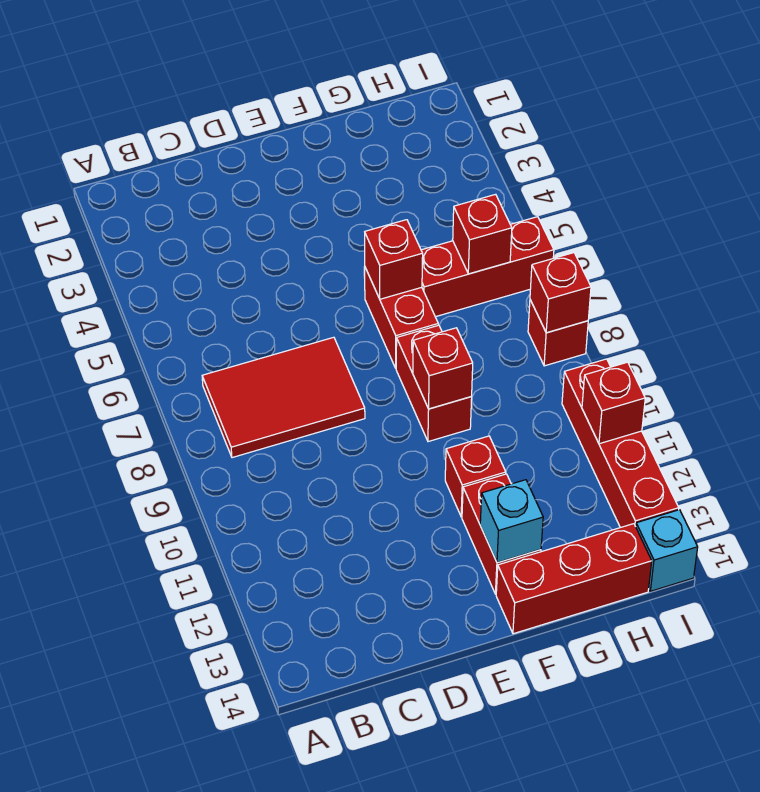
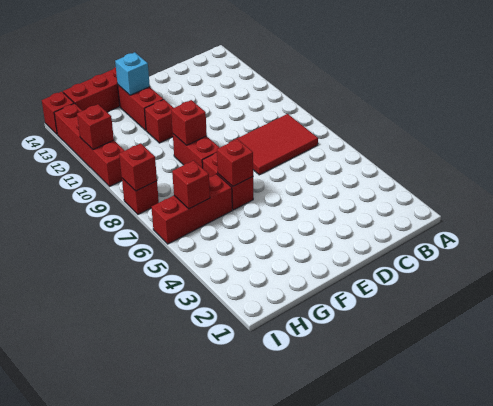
cyan brick I14 level 1 -> red brick I14 level 1

